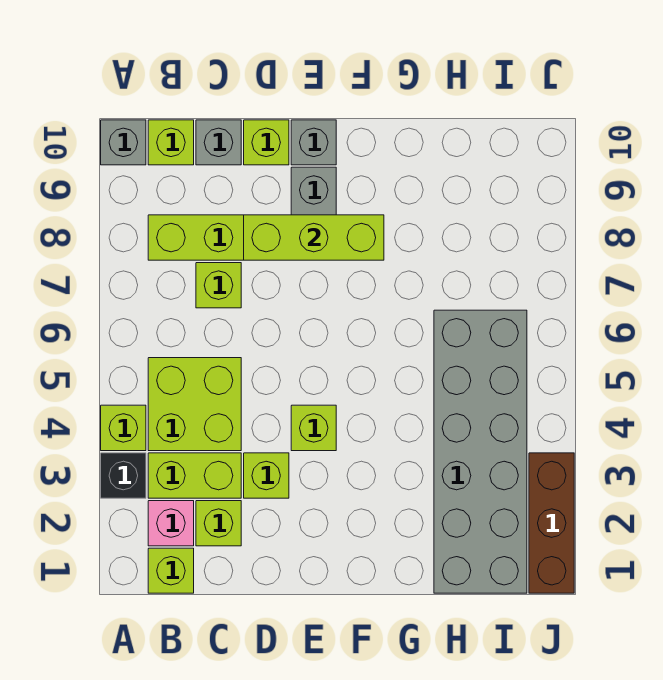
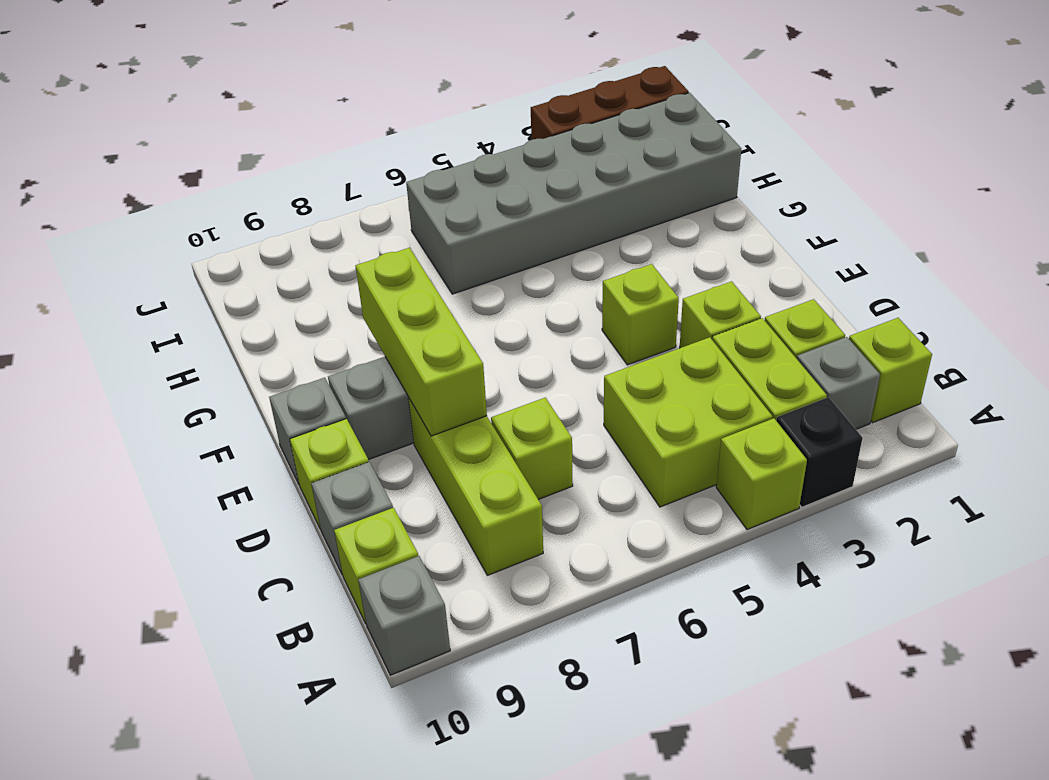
pink brick B2 level 1 -> grey brick B2 level 1

